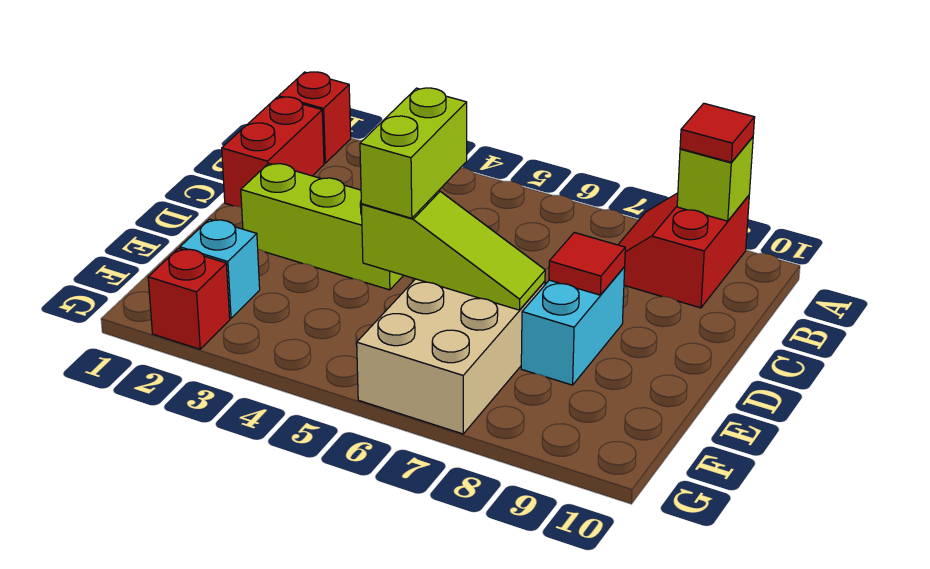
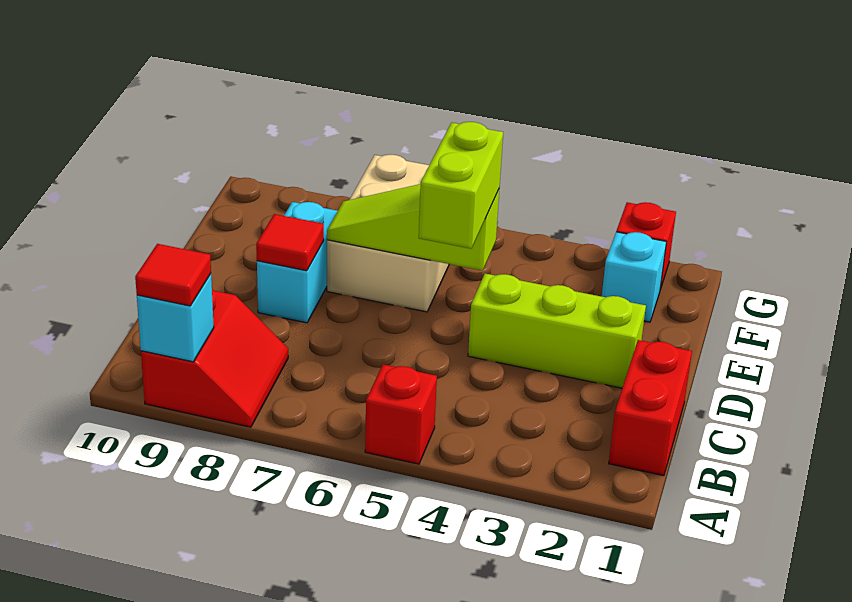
red brick A1 level 1 -> red brick A5 level 1
lime brick A9 level 2 -> cyan brick A9 level 2

